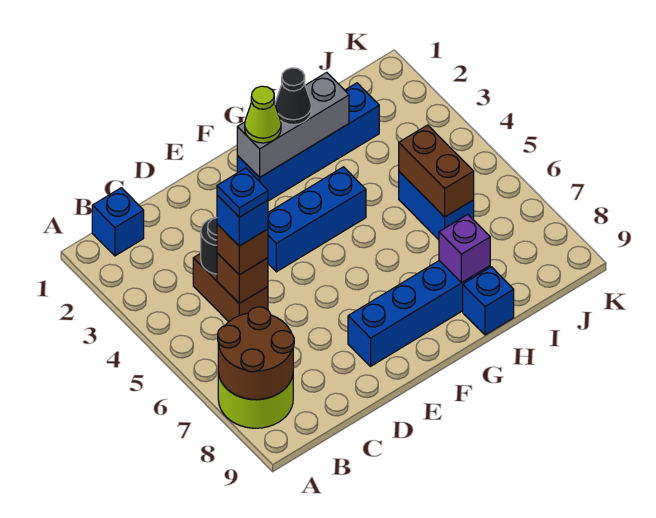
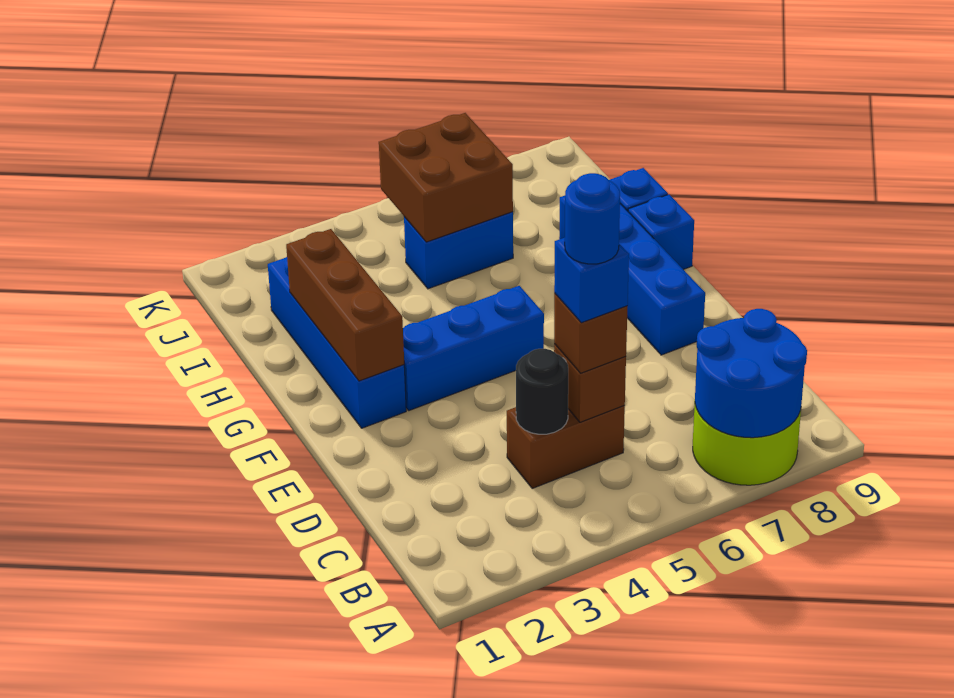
brown round brick A7:B8 level 2 -> blue round brick A7:B8 level 2
blue brick B1 level 1 -> blue brick G9 level 1
blue plate C5 level 5 -> blue round brick C5 level 5
blue brick E4:G4 level 1 -> blue brick F3:F5 level 1
grey brick F2:H2 level 2 -> brown brick F2:H2 level 2
lime cone F2 level 3 -> none
black cone G2 level 3 -> none
purple brick H8 level 2 -> none
brown brick I5:I6 level 2 -> brown brick I5:J6 level 2

